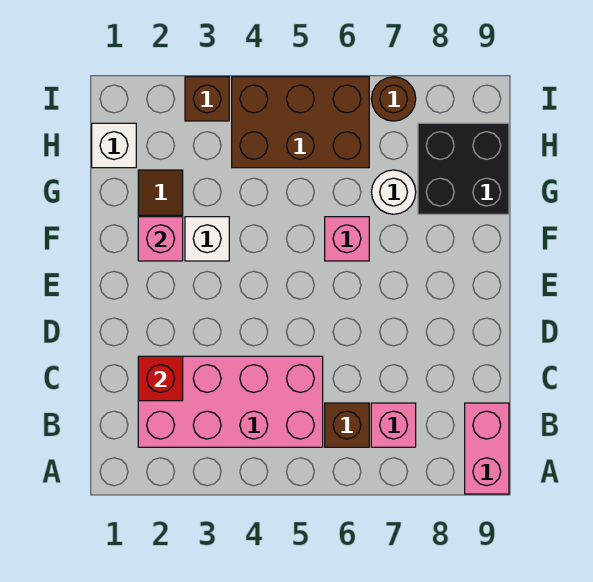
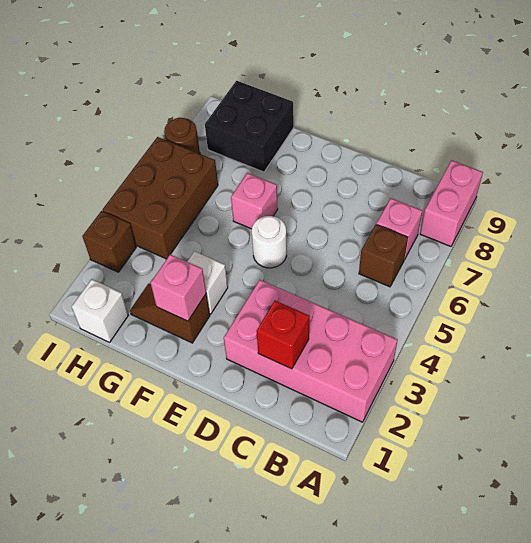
pink brick A9:B9 level 1 -> pink brick A8:A9 level 1
pink brick B2:C5 level 1 -> pink brick A2:D3 level 1
white round brick G7 level 1 -> white round brick E5 level 1

